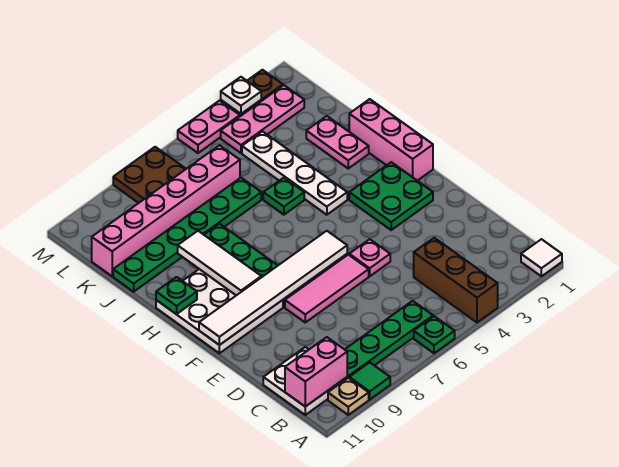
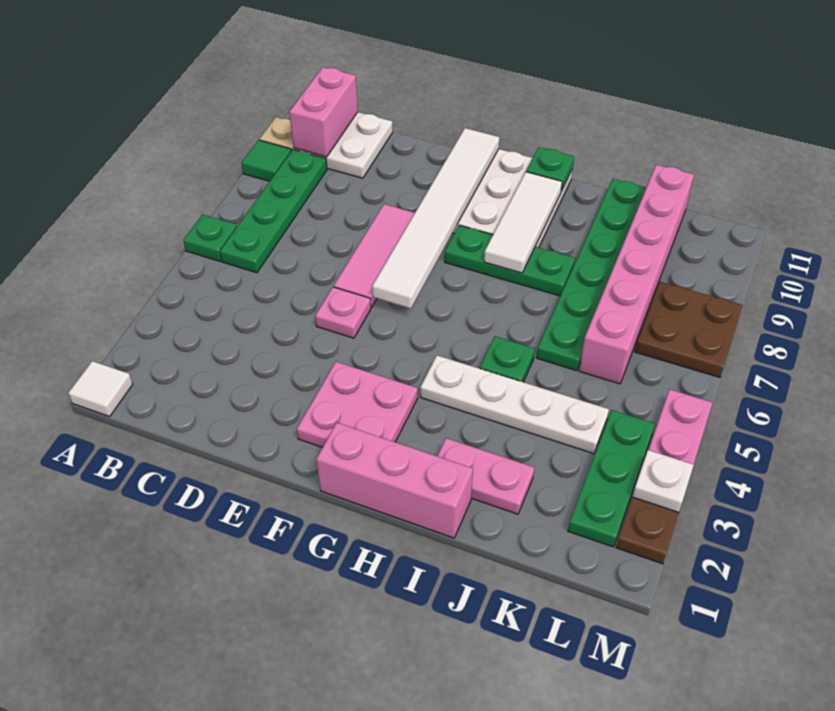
brown brick A4:C4 level 1 -> none
green plate F2:G3 level 1 -> pink plate F2:G3 level 1
white tile G9:I9 level 2 -> white tile H8:H10 level 2
pink plate L2:L4 level 1 -> green plate L2:L4 level 1

